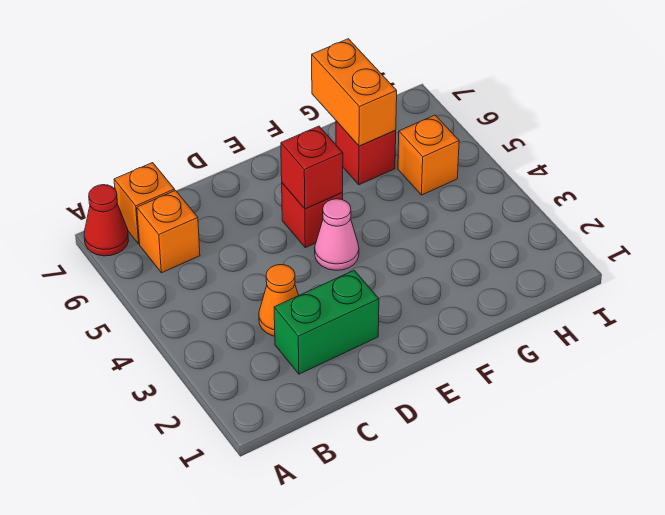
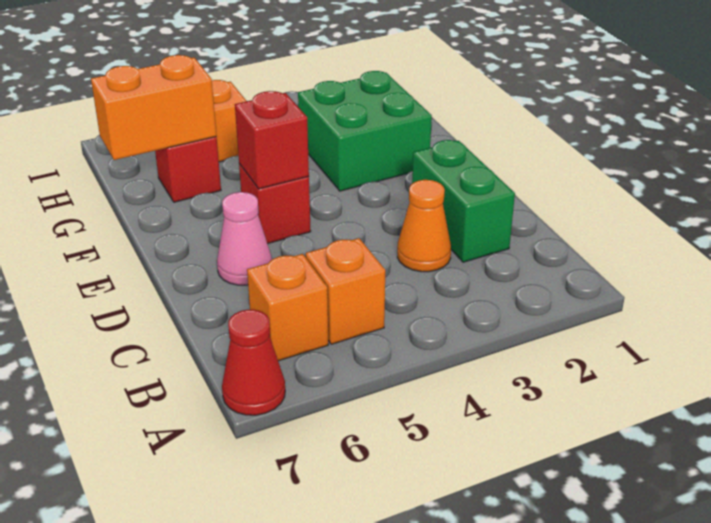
orange brick B7 level 1 -> orange brick B5 level 1
pink cone E4 level 1 -> pink cone D6 level 1
none -> green brick F2:G3 level 1

